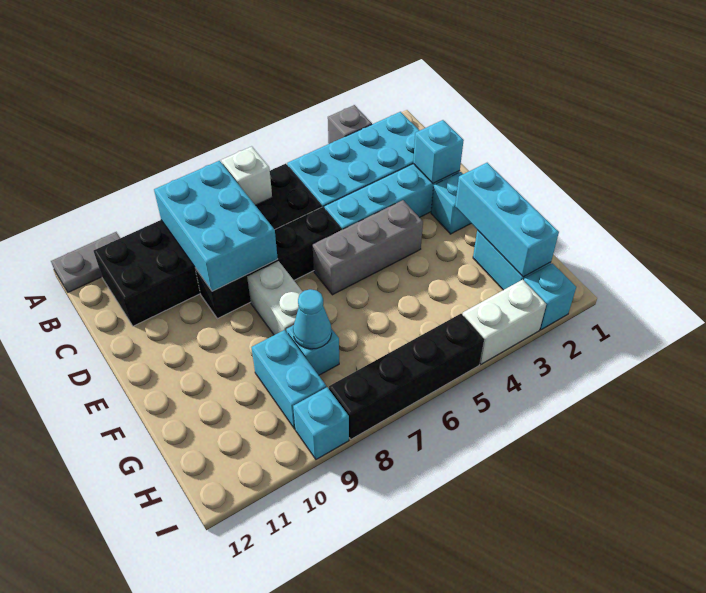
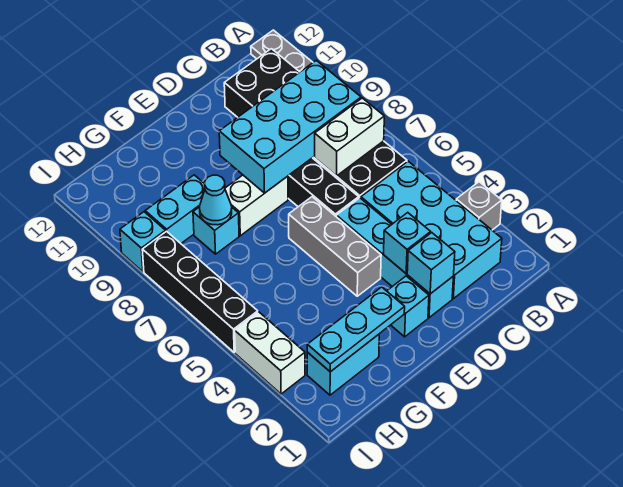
white brick B7 level 2 -> white brick B7:C7 level 2
cyan brick B8:D9 level 2 -> cyan brick B8:E9 level 2
cyan brick F2:H2 level 2 -> cyan plate F2:H2 level 2
cyan brick I2 level 1 -> cyan brick D3 level 2

